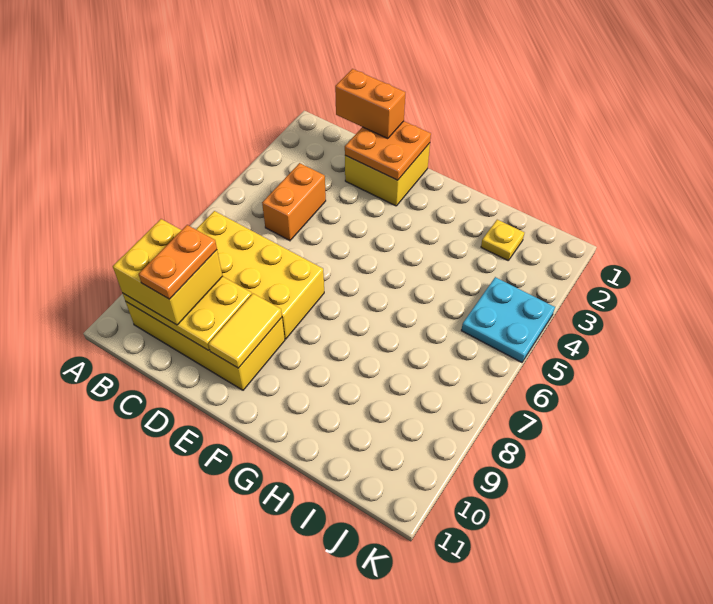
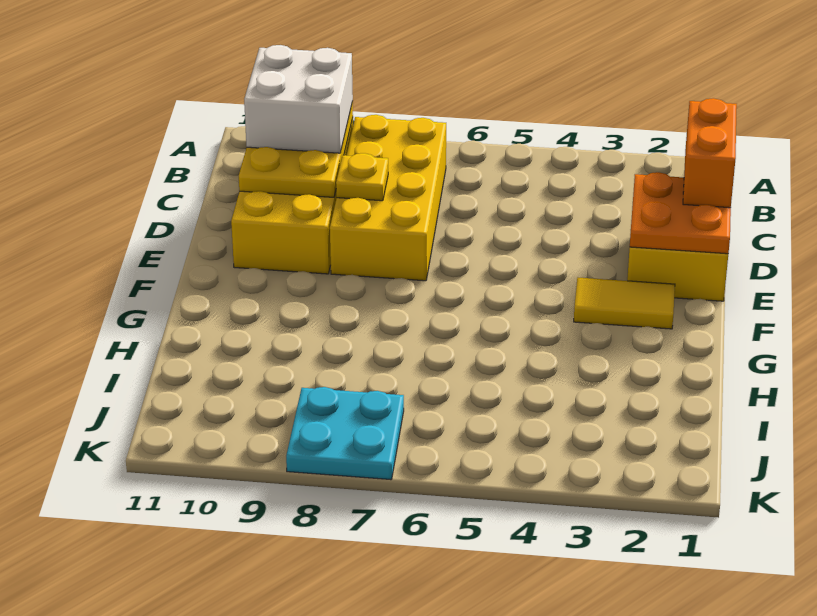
yellow brick B9:C10 level 3 -> white brick B9:C10 level 3
orange brick C4:C5 level 1 -> none
orange plate C9:C10 level 4 -> none
yellow tile E9:E10 level 2 -> yellow tile F2:F3 level 1
yellow plate I2 level 1 -> yellow plate D8 level 2
cyan plate J4:K5 level 1 -> cyan plate J7:K8 level 1

